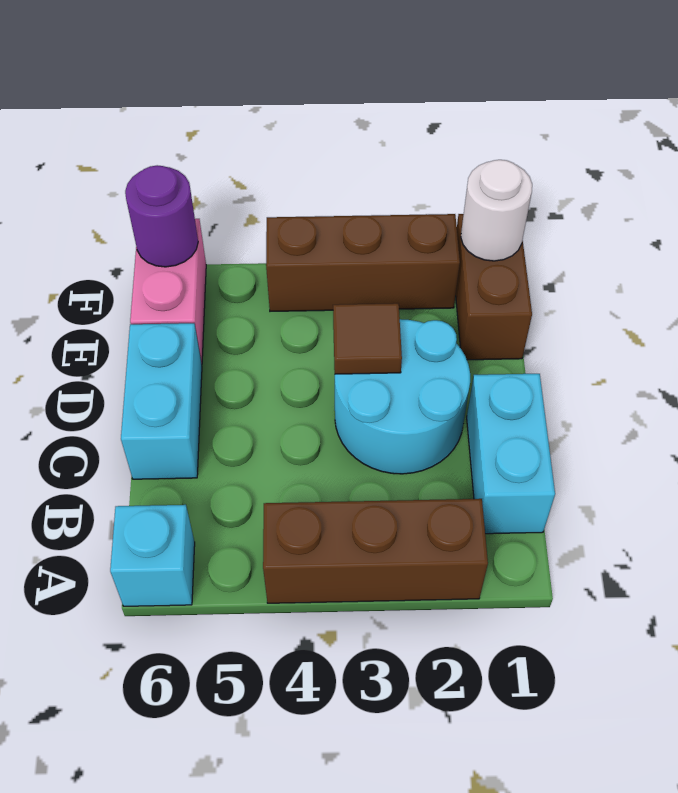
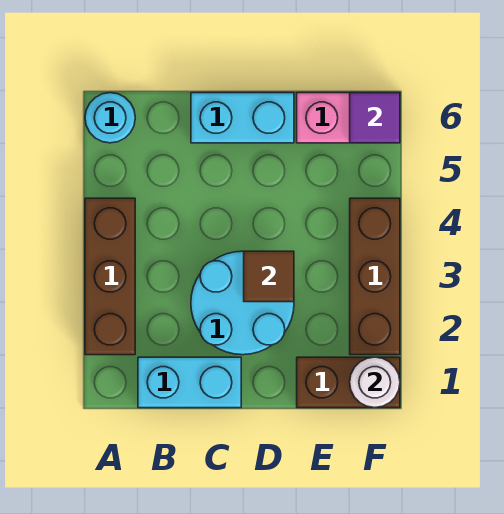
cyan brick A6 level 1 -> cyan round brick A6 level 1
purple round brick F6 level 2 -> purple tile F6 level 2

